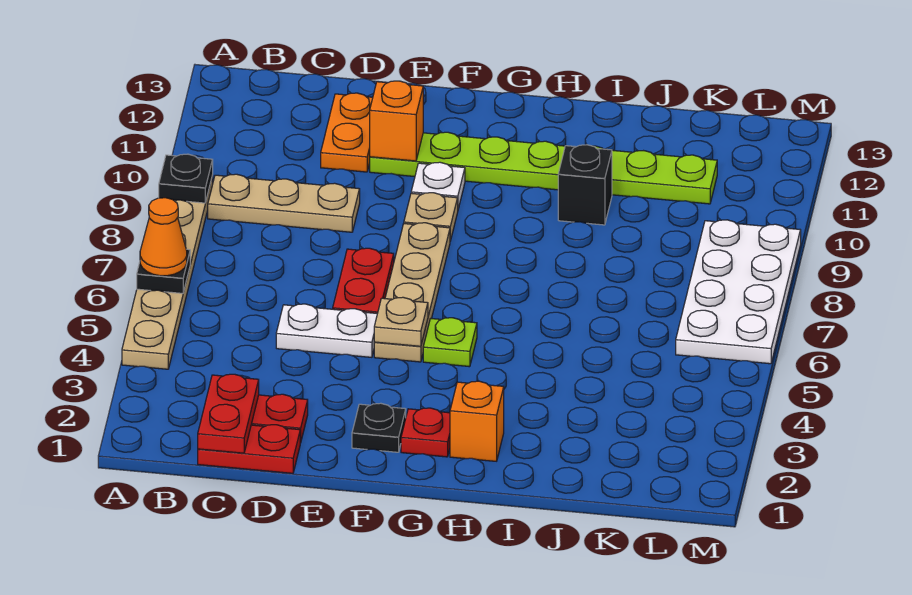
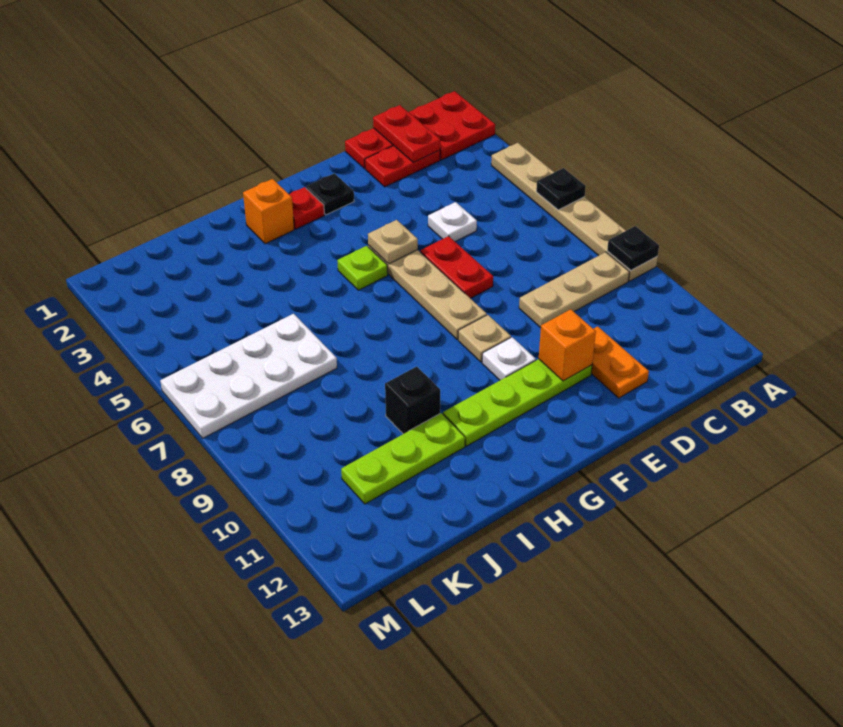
none -> red plate A1:B2 level 1
orange cone A6 level 3 -> none
white plate D5:E5 level 1 -> white plate D5 level 1
white plate L6:M9 level 1 -> white plate J6:M7 level 1

